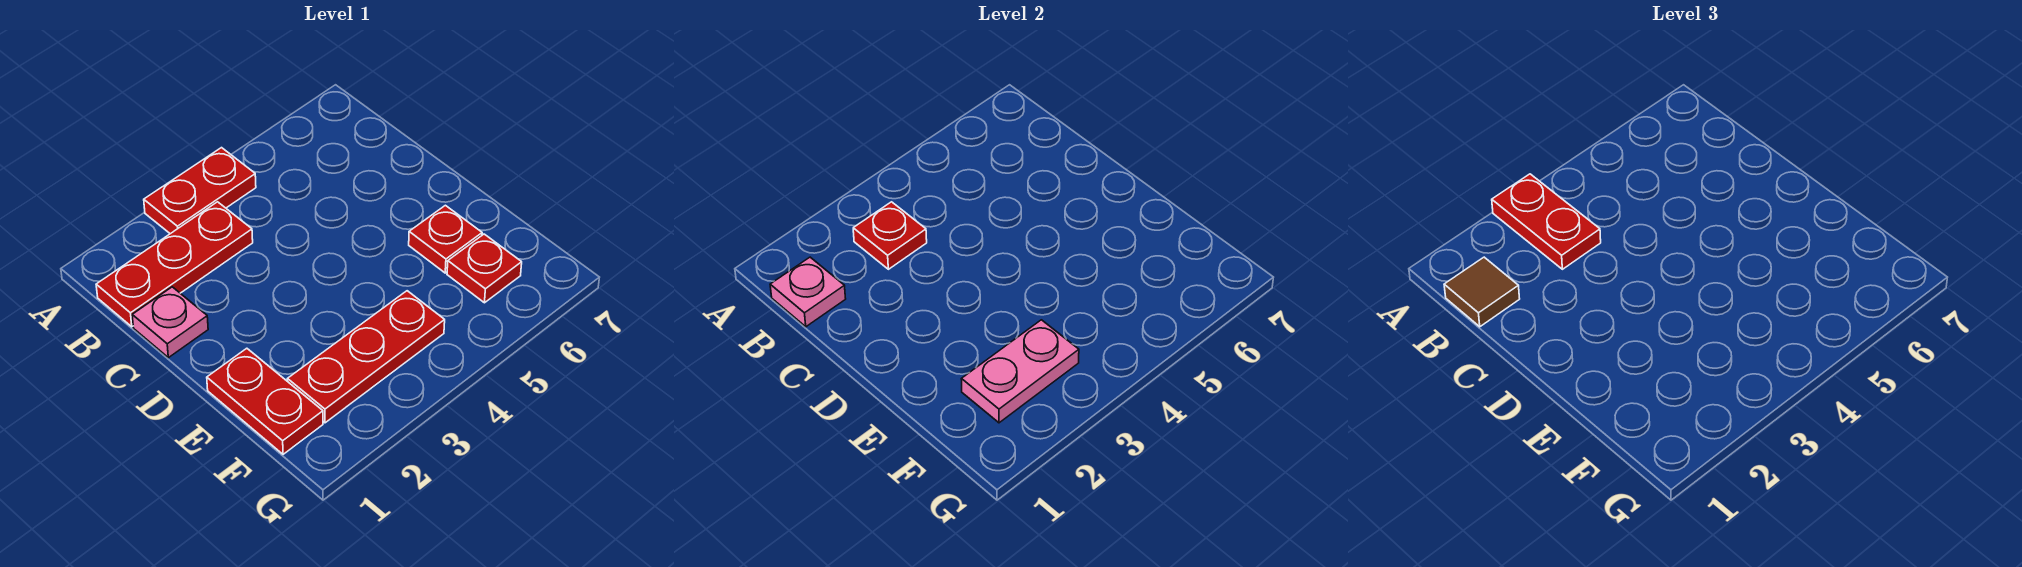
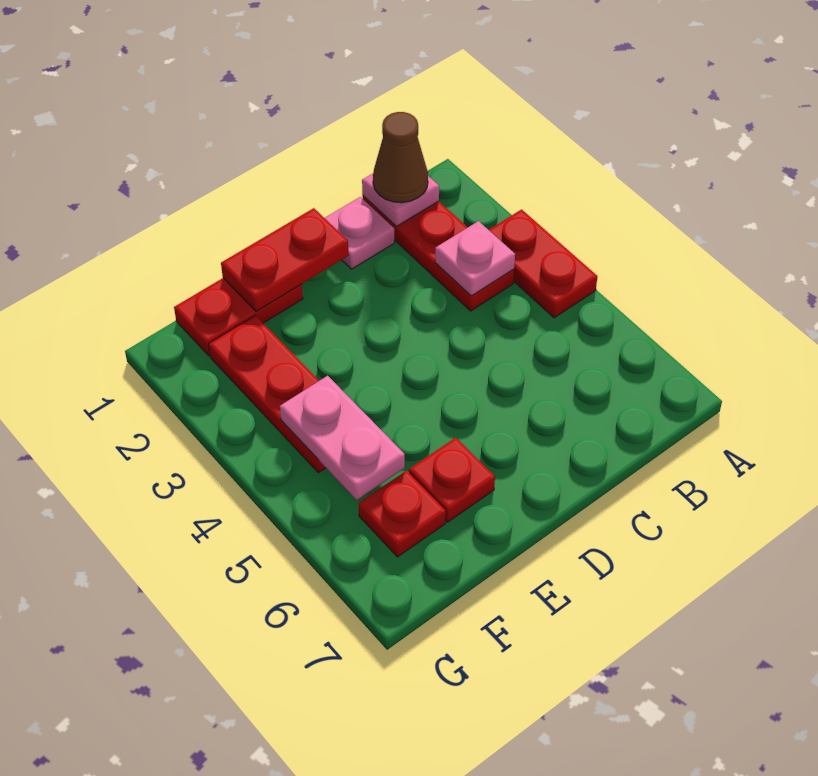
red plate A3:B3 level 3 -> red plate D1:E1 level 2
brown tile B1 level 3 -> brown cone B1 level 3
red plate B3 level 2 -> pink plate B3 level 2
pink plate F2:F3 level 2 -> pink plate F4:F5 level 2

